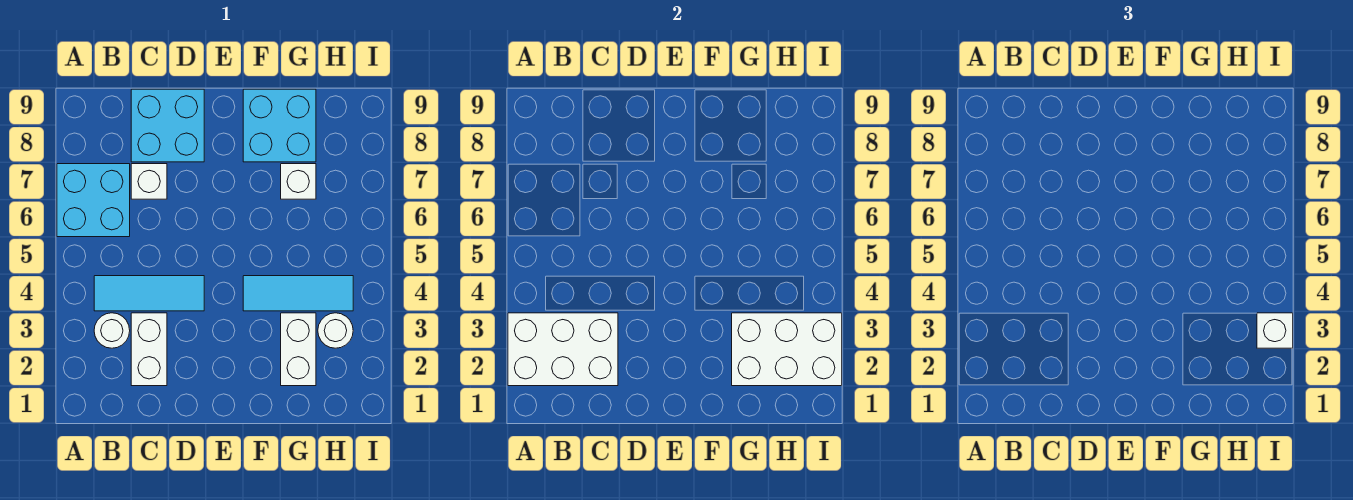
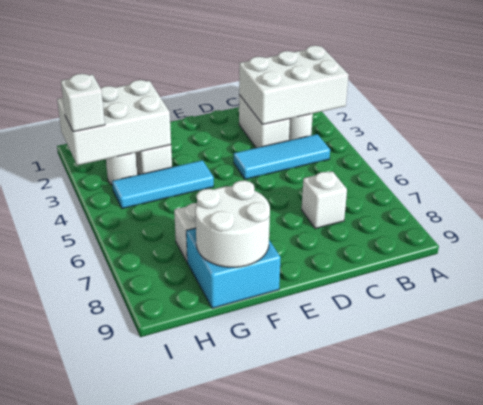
cyan brick A6:B7 level 1 -> none
cyan brick C8:D9 level 1 -> none
none -> white round brick F8:G9 level 2

